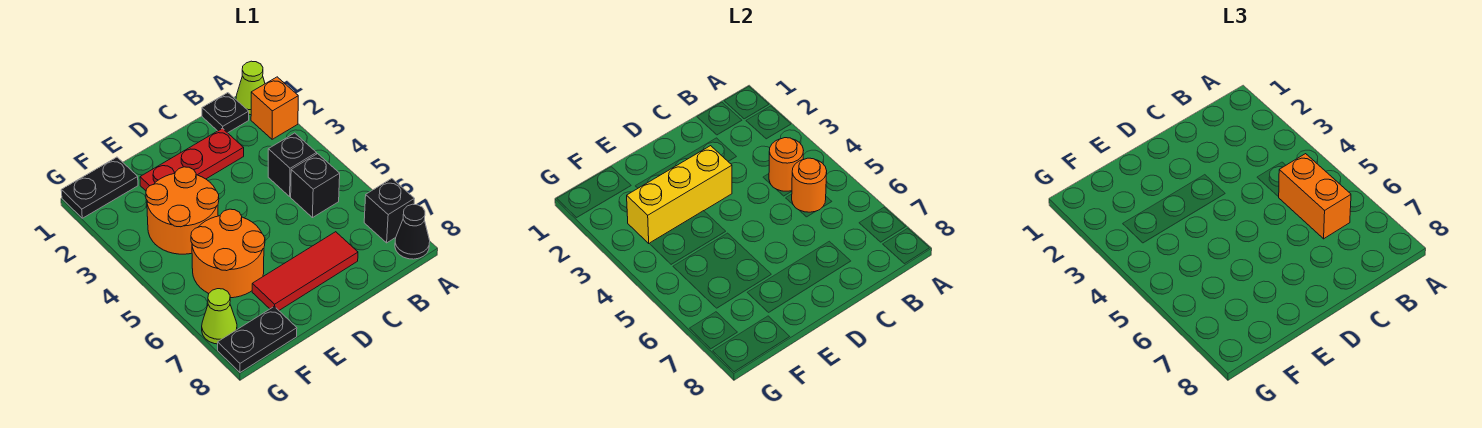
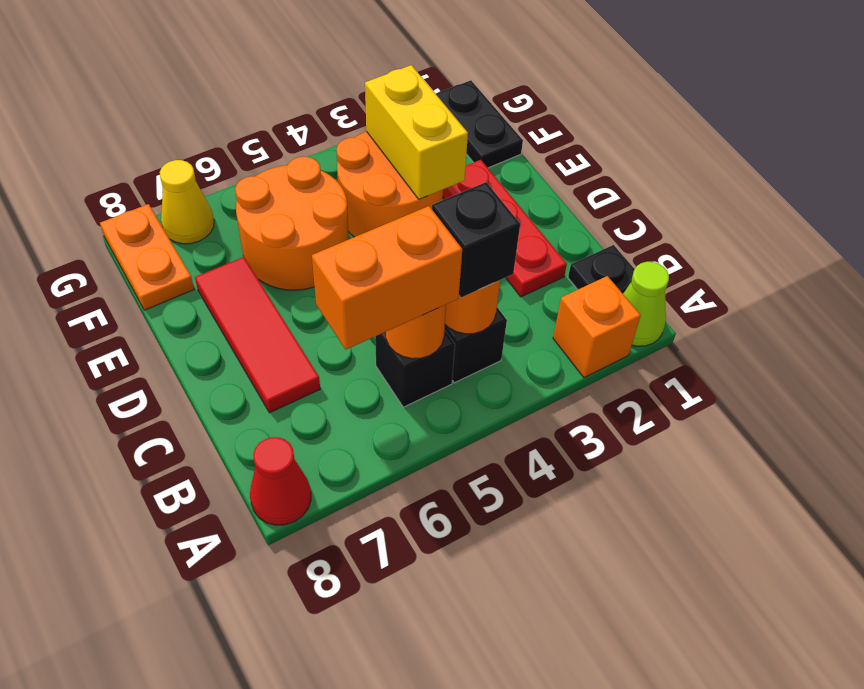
black brick A7 level 1 -> black brick B4 level 3
black cone A8 level 1 -> red cone A8 level 1
yellow brick D3:F3 level 2 -> yellow brick E3:F3 level 2
black plate F8:G8 level 1 -> orange plate F8:G8 level 1
lime cone G7 level 1 -> yellow cone G7 level 1

